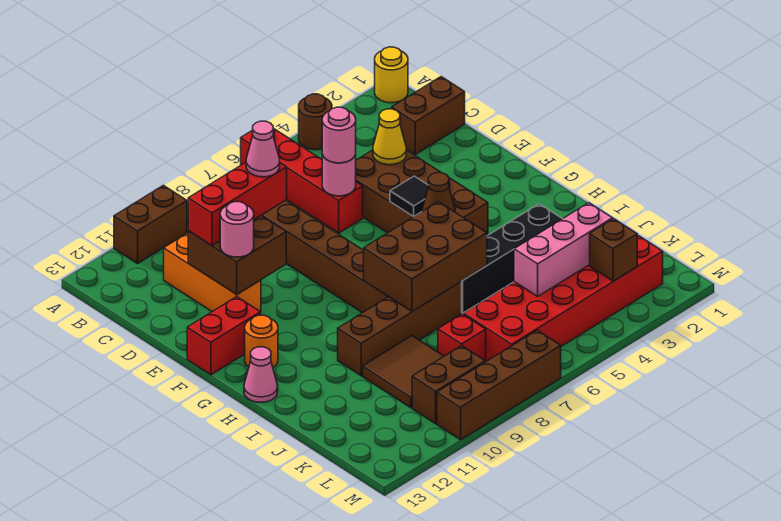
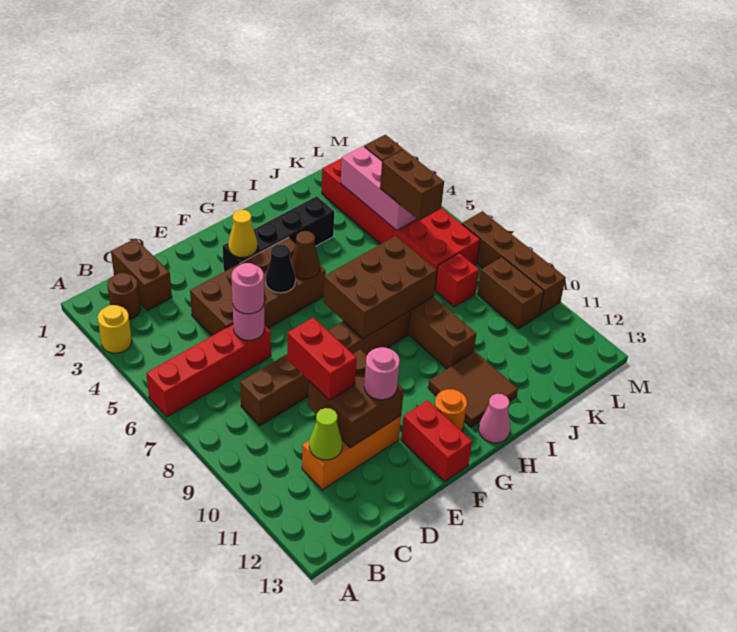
yellow round brick A1 level 1 -> yellow round brick A3 level 1
brown round brick A4 level 1 -> brown round brick B2 level 1
brown brick A10:A11 level 1 -> brown brick K5:K6 level 3
none -> lime cone C11 level 2
yellow cone D4 level 2 -> yellow cone F3 level 2
red brick D9:D11 level 3 -> red brick D9:D10 level 3
pink cone D9 level 4 -> none
black tile F5 level 2 -> black cone F5 level 2
brown brick H6:I8 level 2 -> brown brick G7:I8 level 2
black brick I3:I6 level 1 -> black brick F3:I3 level 1
brown tile J9:K10 level 1 -> brown tile H11:I12 level 1

